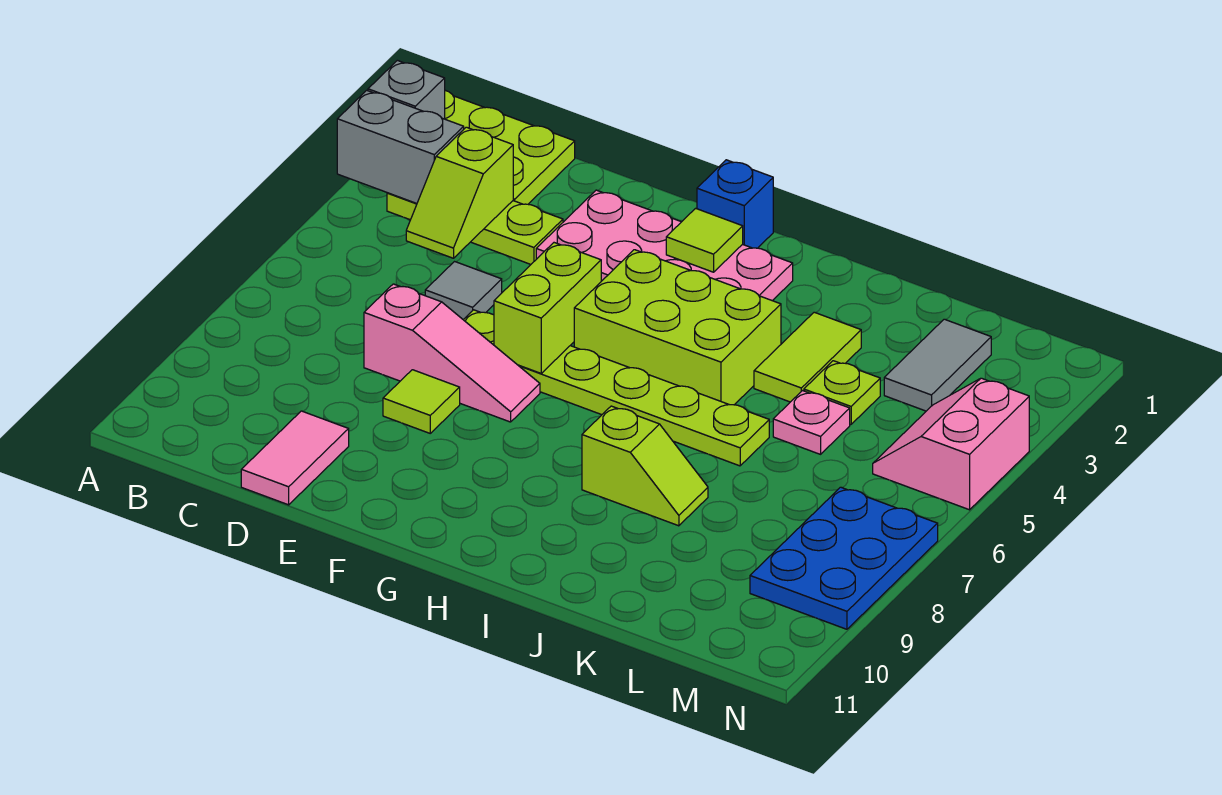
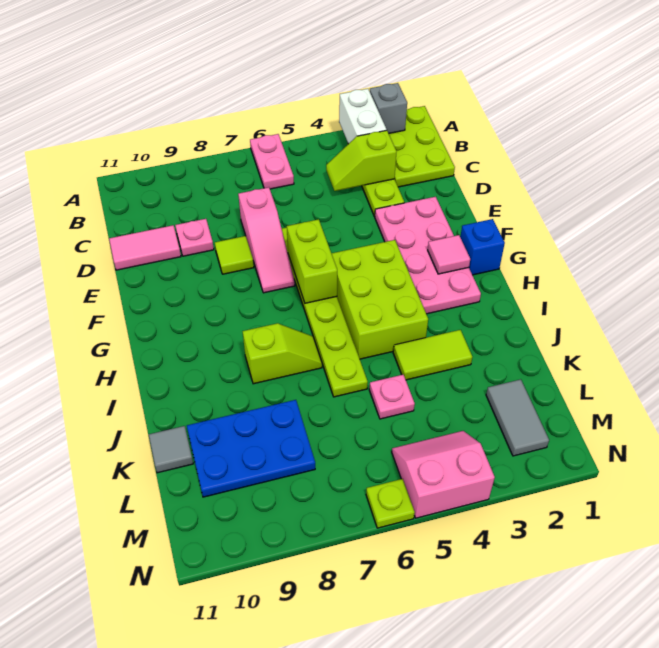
grey brick A3:B3 level 2 -> white brick A3:B3 level 2
none -> pink plate A6:B6 level 1
grey tile D5 level 1 -> grey tile K11 level 1
none -> pink plate D9 level 1
lime brick F5:F6 level 2 -> lime brick F6:G6 level 2
lime tile G2 level 2 -> pink tile G2 level 2
lime slope I8:J8 level 1 top I -> lime slope I7:I8 level 1 top 8
lime plate K4 level 1 -> lime plate N6 level 1
grey tile L2:L3 level 1 -> grey tile L2:M2 level 1
blue plate M7:N9 level 1 -> blue plate K8:L10 level 1

